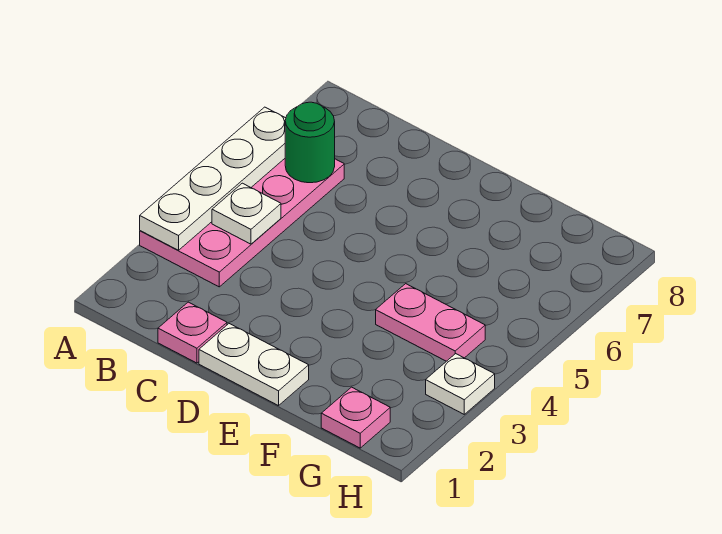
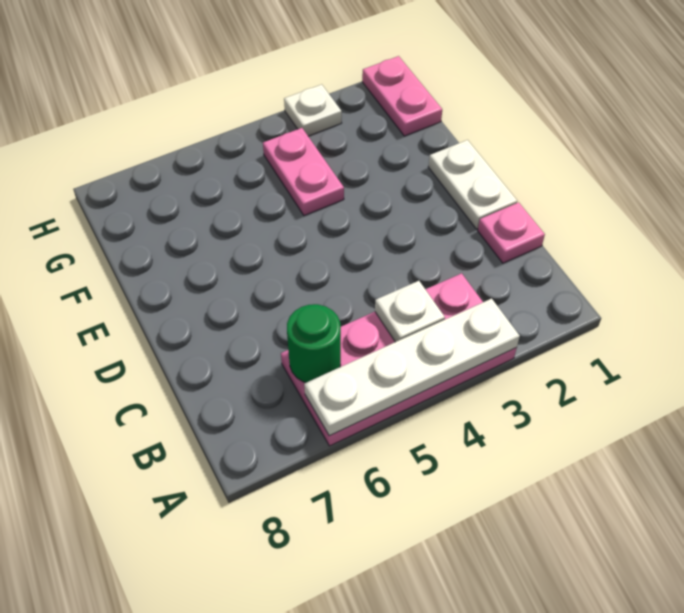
pink plate G1 level 1 -> pink plate G1:H1 level 1

